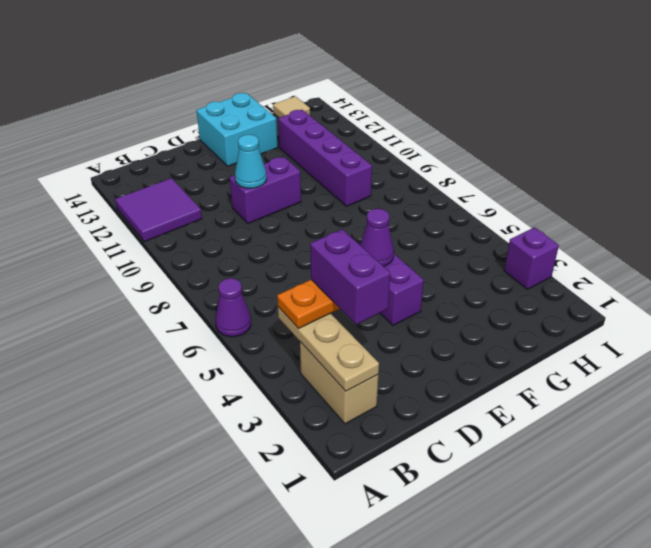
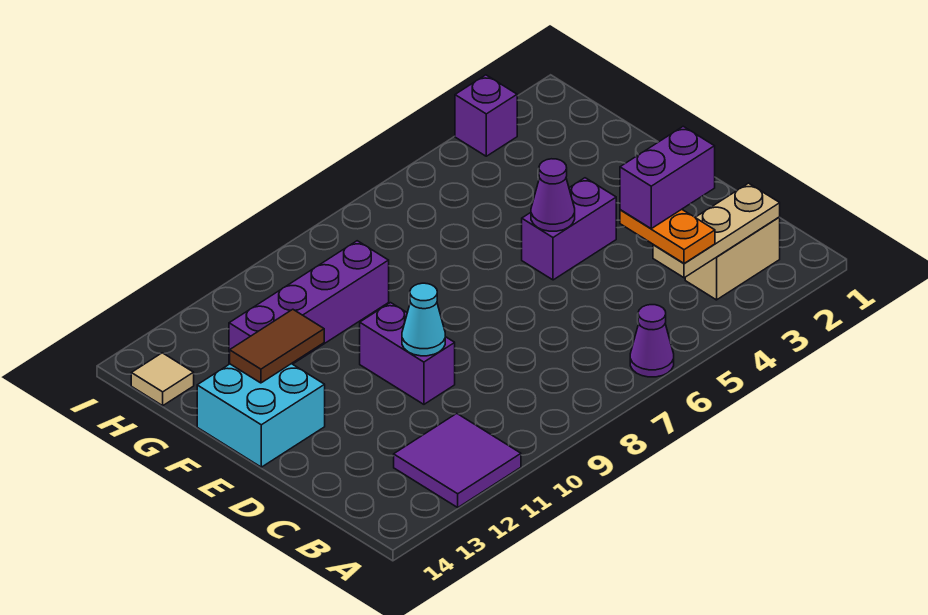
none -> brown tile F12:F13 level 2

